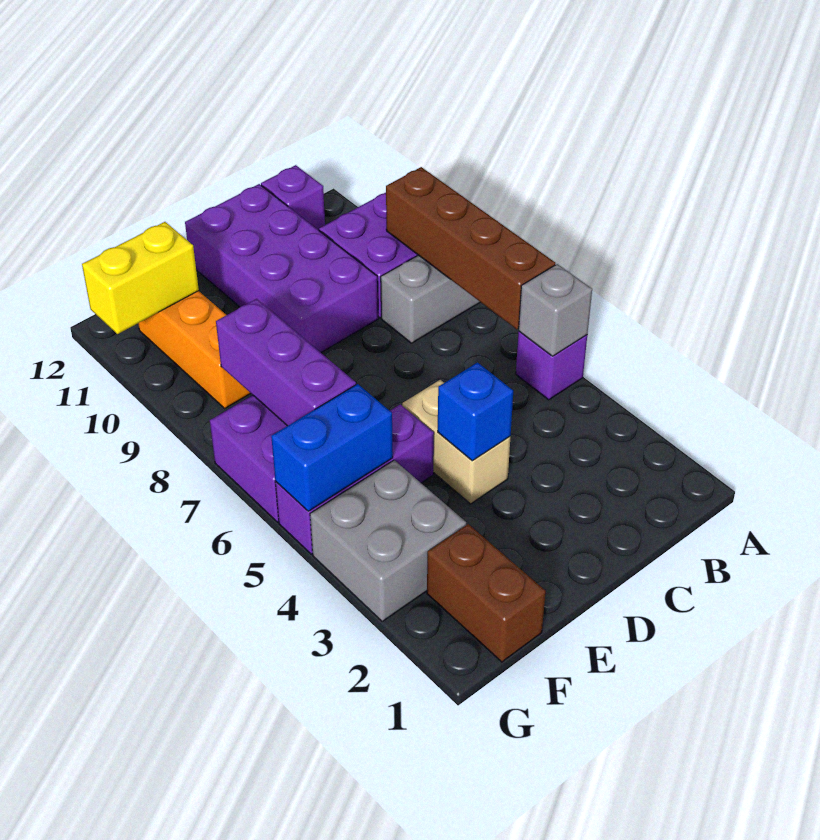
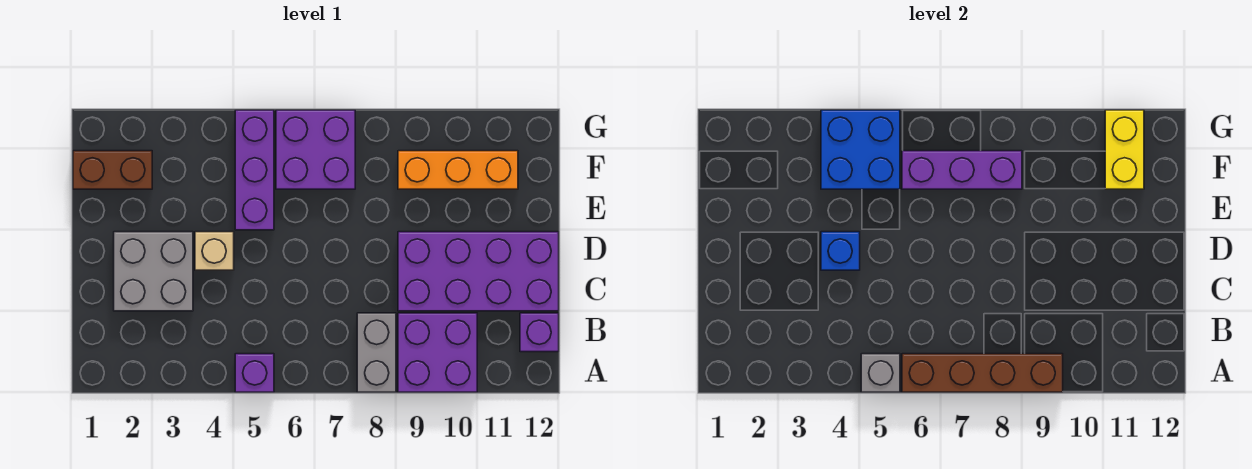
tan brick D4:D5 level 1 -> tan brick D4 level 1
grey brick F3:G4 level 1 -> grey brick C2:D3 level 1
blue brick F5:G5 level 2 -> blue brick F4:G5 level 2

